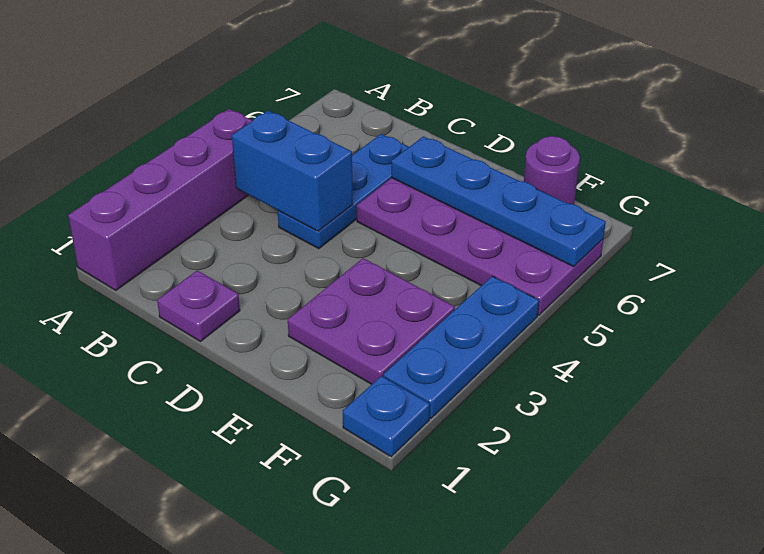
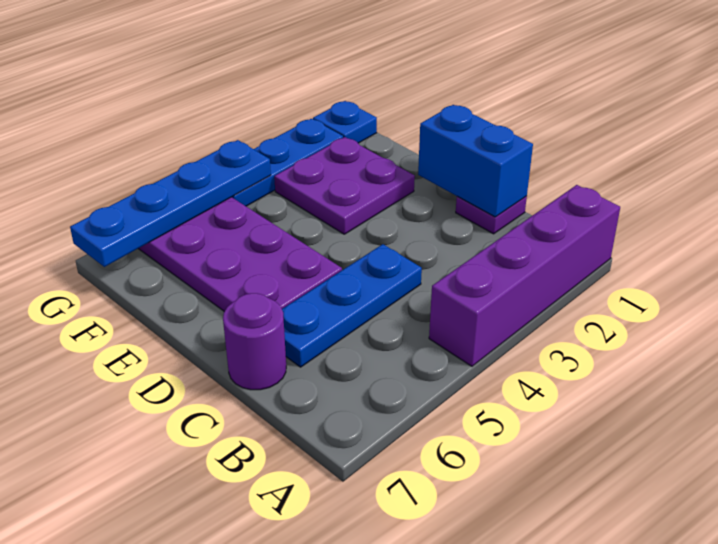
blue brick B4:C4 level 2 -> blue brick C1:D1 level 2
blue plate D6:G6 level 2 -> blue plate G4:G7 level 2
purple round brick F7 level 1 -> purple round brick C7 level 1

